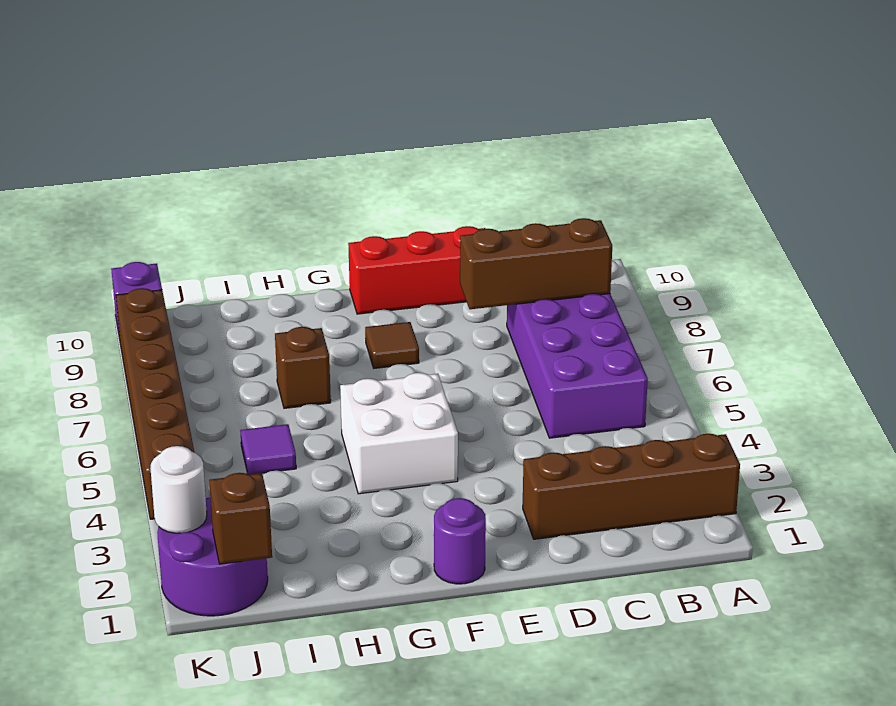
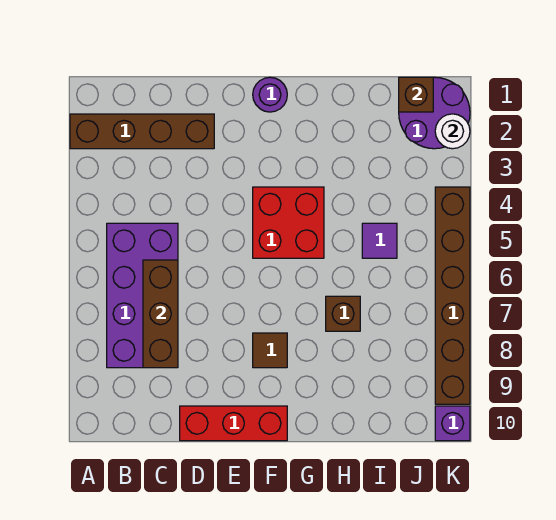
brown brick B8:D8 level 2 -> brown brick C6:C8 level 2
white brick F4:G5 level 1 -> red brick F4:G5 level 1

